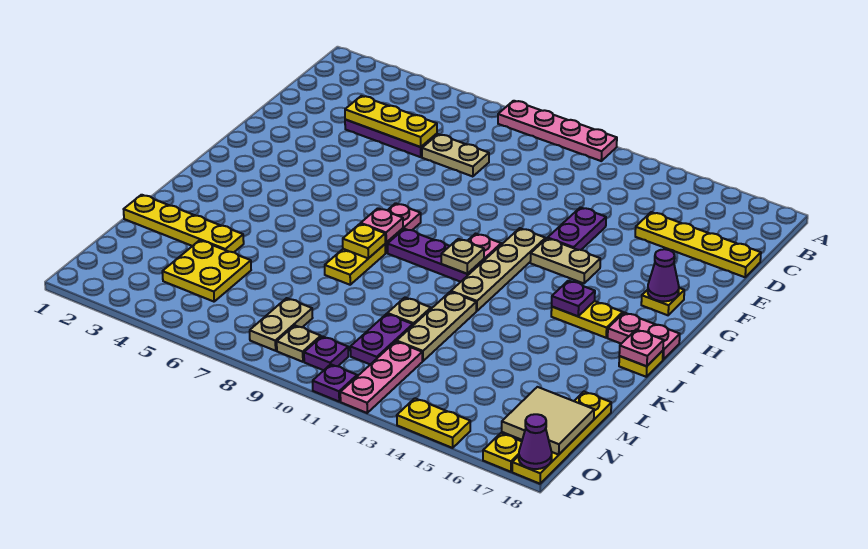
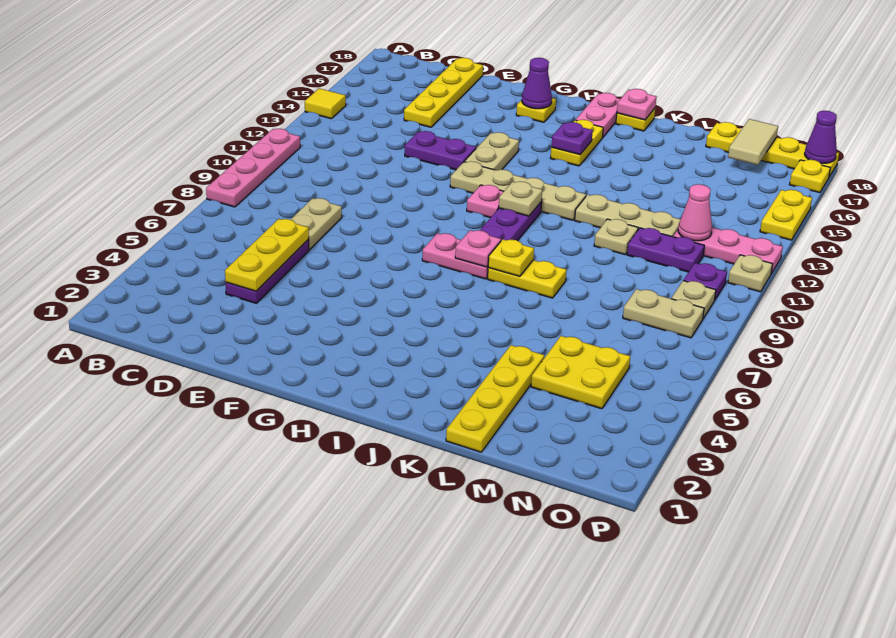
none -> yellow tile A14 level 1
none -> pink cone N12 level 2
tan tile N17:O18 level 2 -> tan tile N17:N18 level 2
purple plate P11 level 1 -> tan plate P11 level 1

